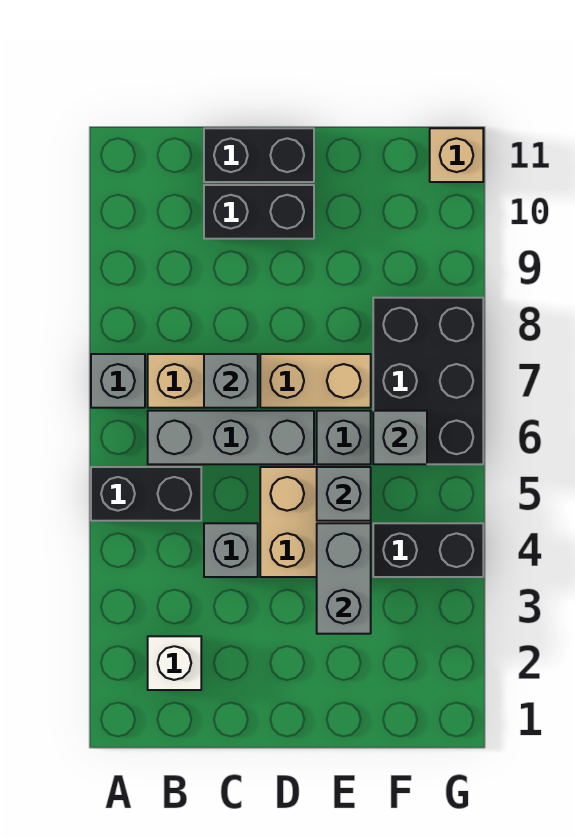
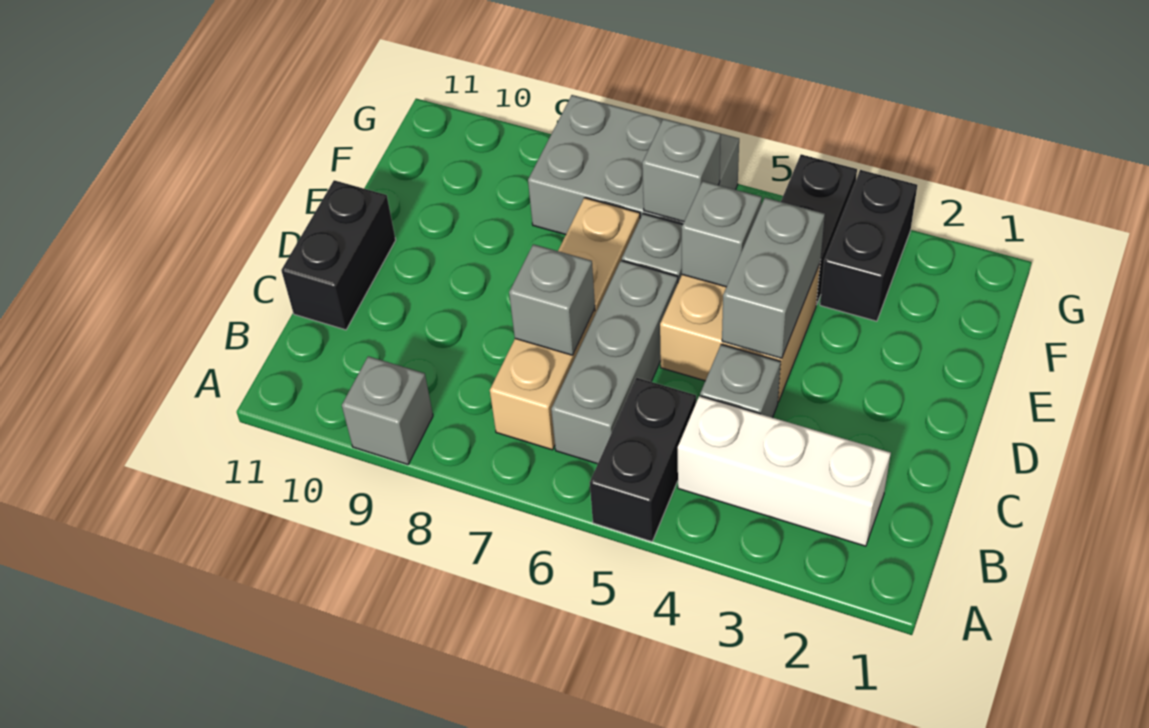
grey brick A7 level 1 -> grey brick A9 level 1
white brick B2 level 1 -> white brick B2:B4 level 1
black brick C10:D10 level 1 -> black brick F3:G3 level 1
grey brick E3:E4 level 2 -> grey brick D4:E4 level 2
black brick F6:G8 level 1 -> grey brick F6:G8 level 1
tan brick G11 level 1 -> none

